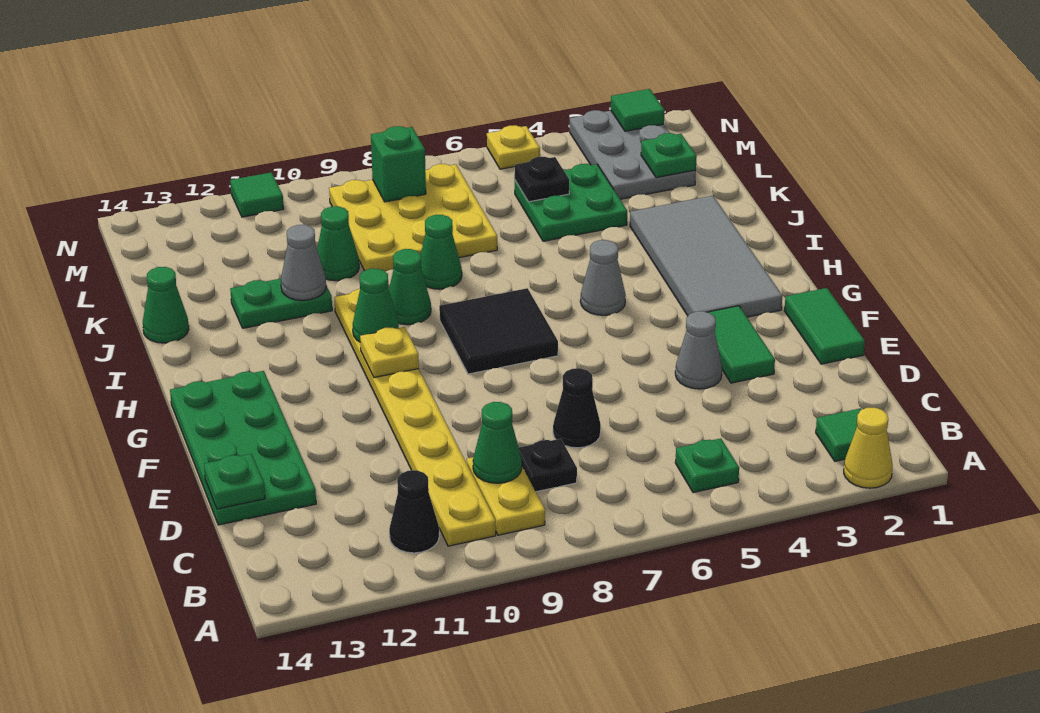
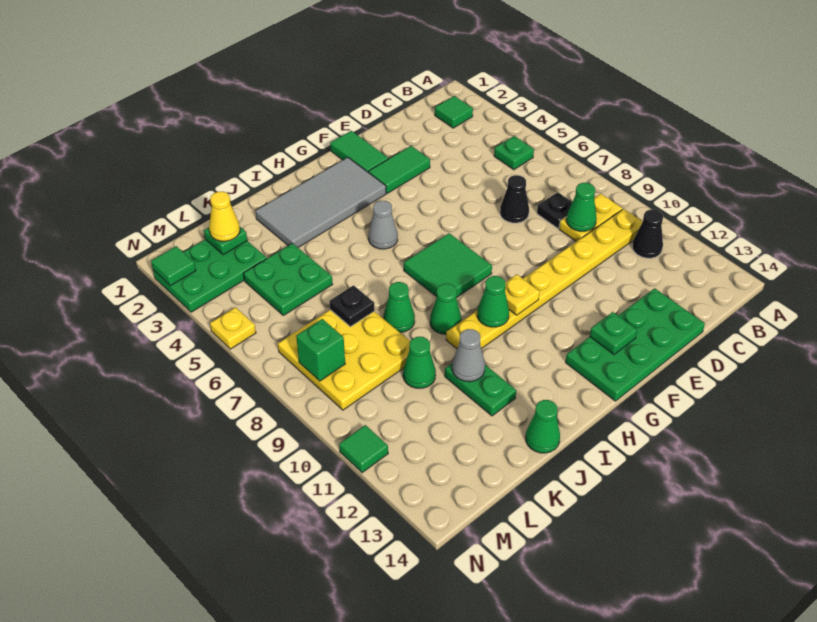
yellow cone A2 level 1 -> yellow cone L2 level 3
green plate D14 level 2 -> green plate F13 level 2
green tile E1:F1 level 1 -> green tile F1:F2 level 1
grey cone E4 level 1 -> none
black tile G7:H8 level 1 -> green tile G7:H8 level 1
grey plate L2:N3 level 1 -> green plate L2:N3 level 1
black plate L5 level 2 -> black plate K7 level 2

